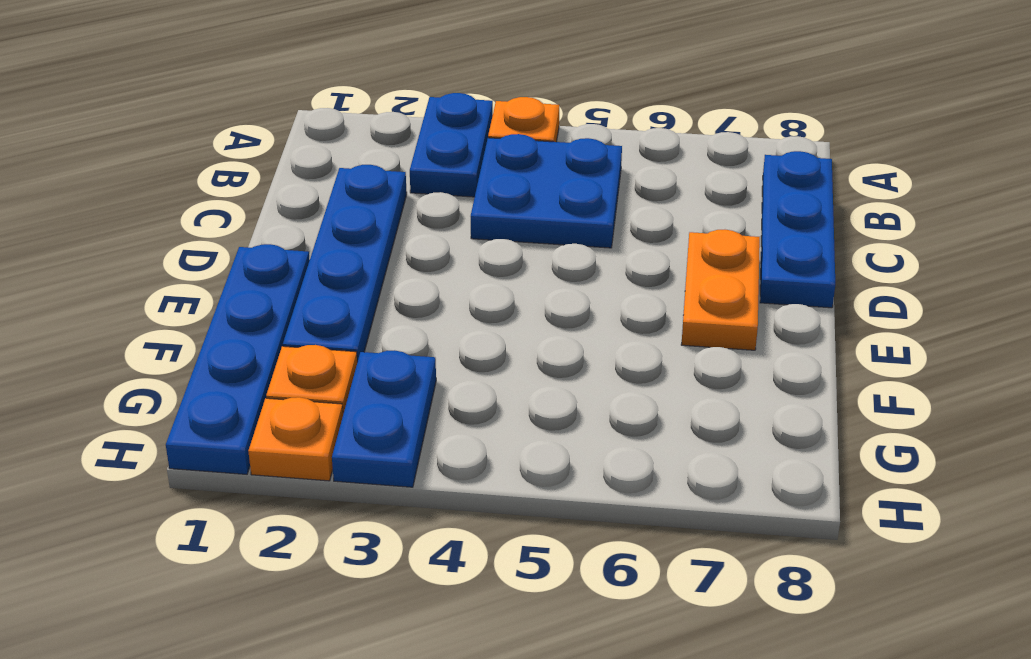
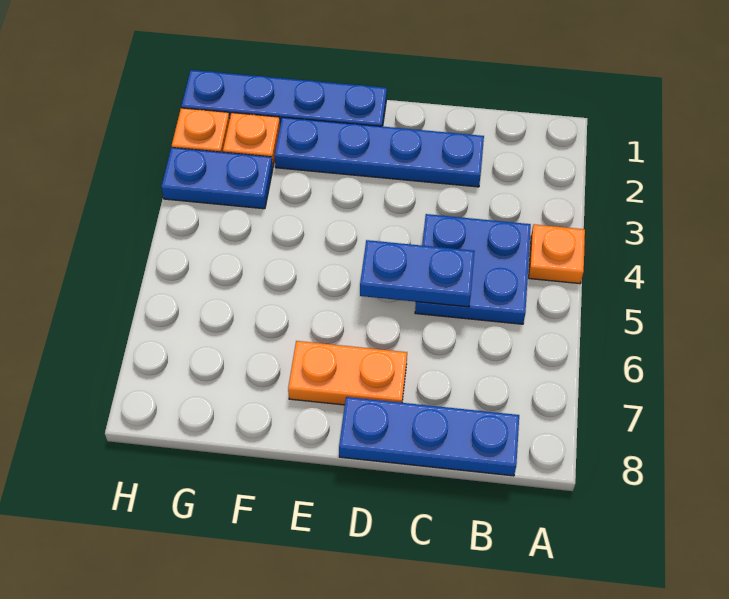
blue plate A3:B3 level 1 -> blue plate C5:D5 level 2

